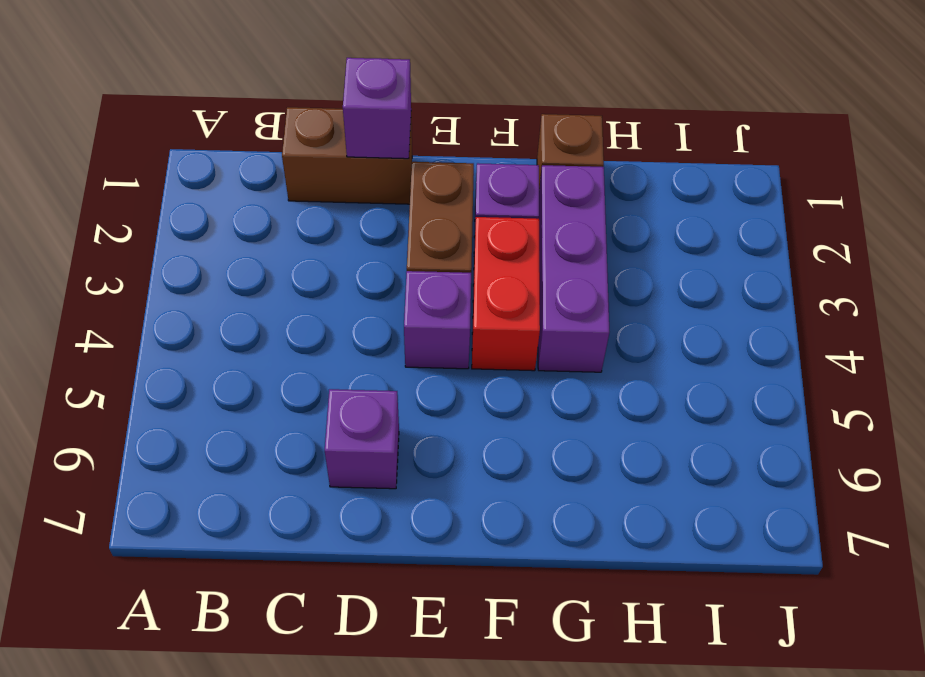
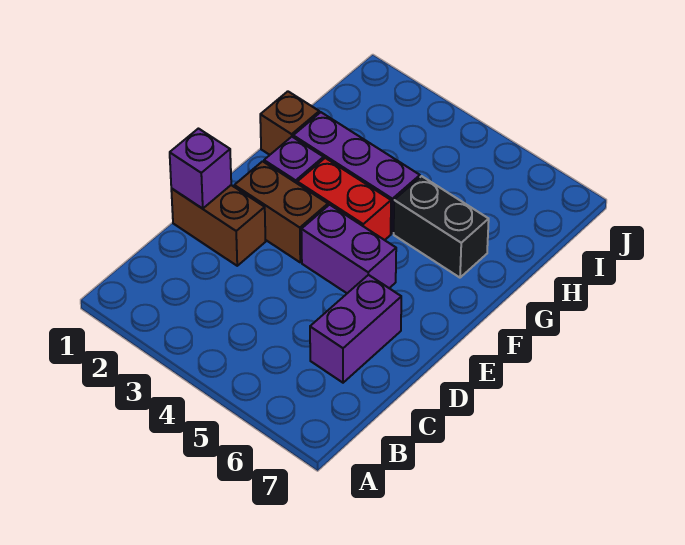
brown brick C1:D1 level 1 -> brown brick D1:D2 level 1
purple brick D6 level 1 -> purple brick C6:D6 level 1
purple brick E4 level 1 -> purple brick E4:E5 level 1
none -> black brick G5:G6 level 1

